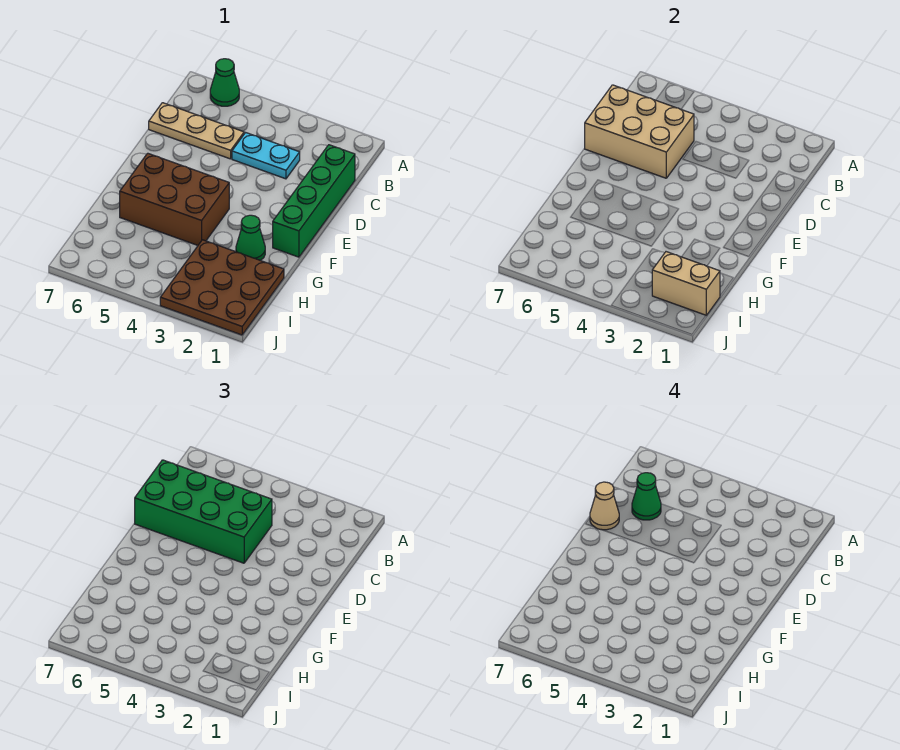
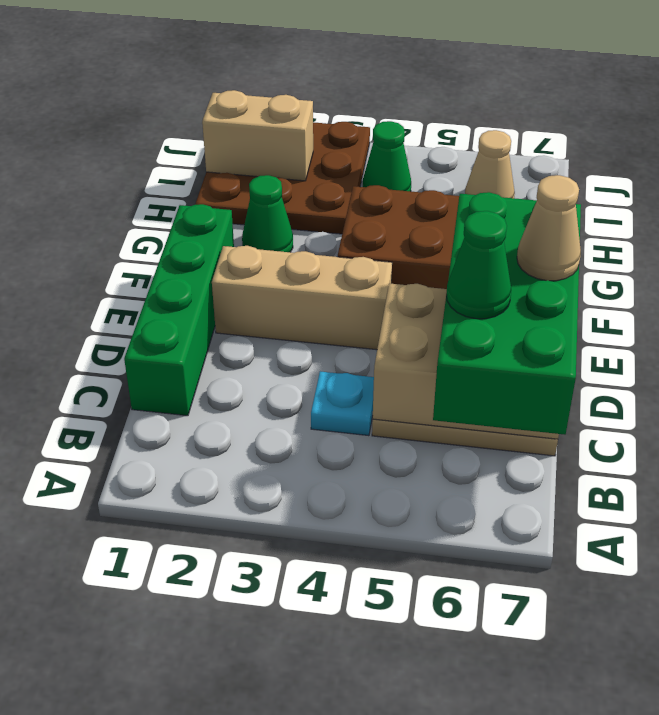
green cone A6 level 1 -> green cone I4 level 1
cyan plate C3:C4 level 1 -> cyan plate C4 level 1
green brick C4:D7 level 3 -> green brick B6:E7 level 3
none -> tan brick E2:E4 level 1
none -> tan cone I6 level 1

